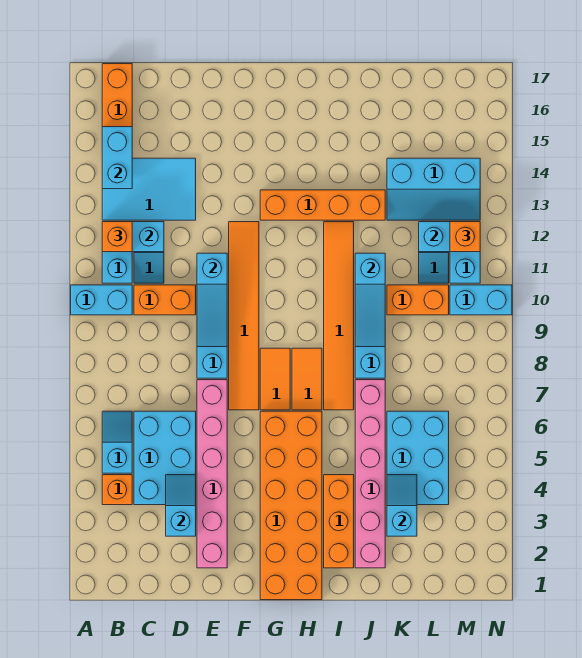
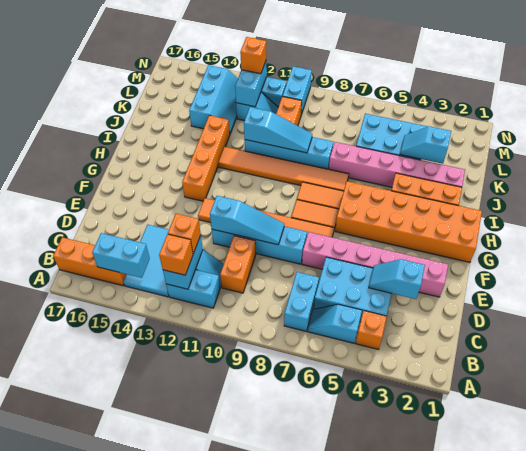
cyan brick A10:B10 level 1 -> cyan brick B7:C7 level 1
none -> orange brick C12 level 3

